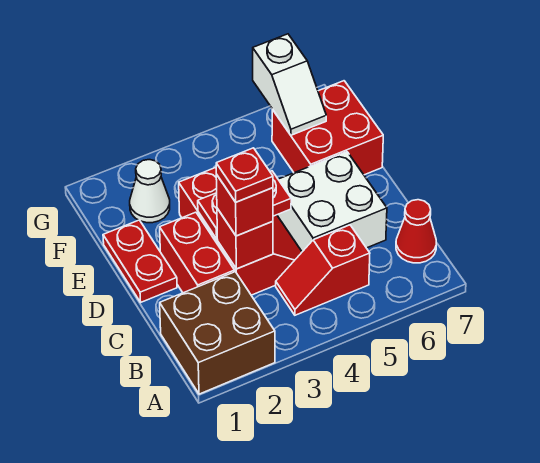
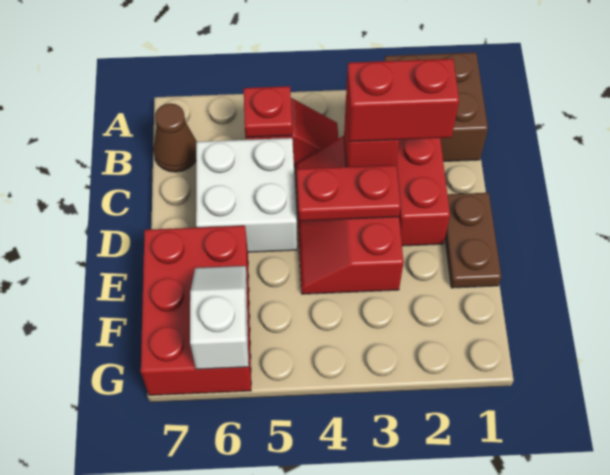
red cone B7 level 1 -> brown cone B7 level 1
red brick C3 level 3 -> red brick C2:C3 level 3
red plate C3 level 4 -> red plate B5 level 2
red plate D1:E1 level 1 -> brown plate D1:E1 level 1
red brick E6:F7 level 1 -> red brick E6:G7 level 1
white cone F2 level 1 -> none

